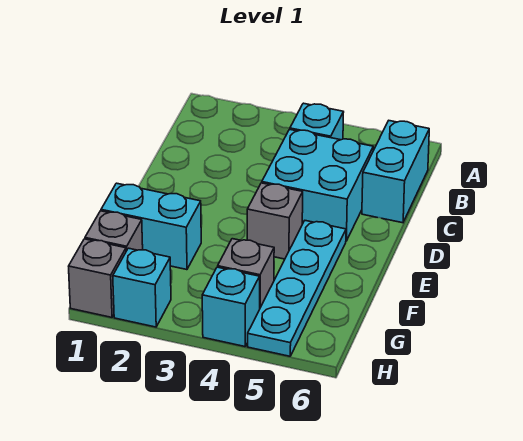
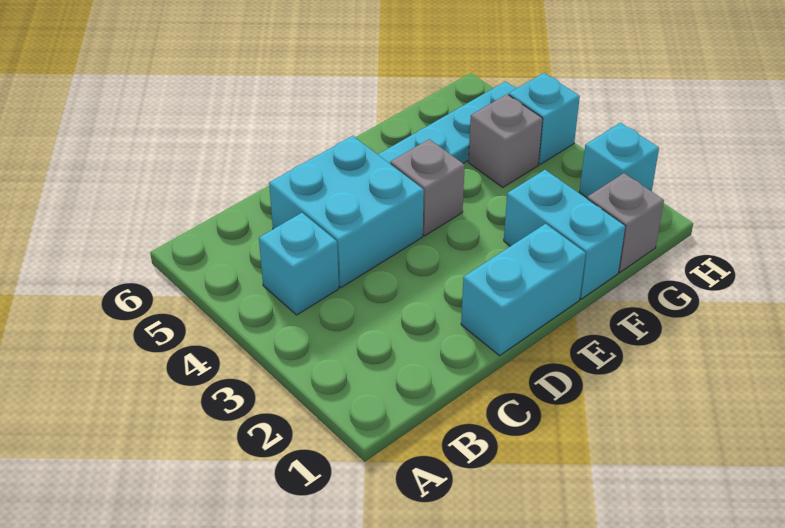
cyan brick B6:C6 level 1 -> cyan brick D1:E1 level 1
grey brick H1 level 1 -> none

